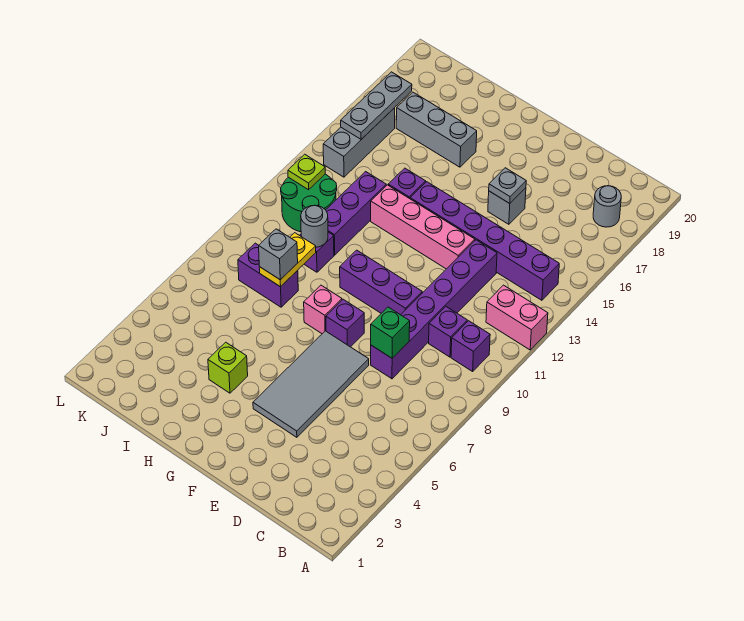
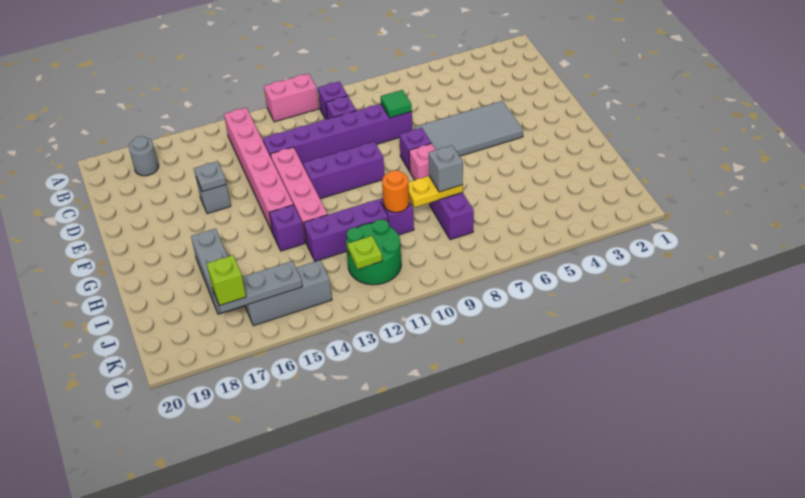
pink brick A12:B12 level 1 -> pink brick A11:A12 level 1
purple brick B14:G14 level 1 -> pink brick B14:G14 level 1
green brick D8 level 2 -> green tile D8 level 2
purple brick E10:G10 level 1 -> purple brick F10:F12 level 1
lime brick H4 level 1 -> lime brick K17 level 3
grey round brick I10 level 2 -> orange round brick I10 level 2

